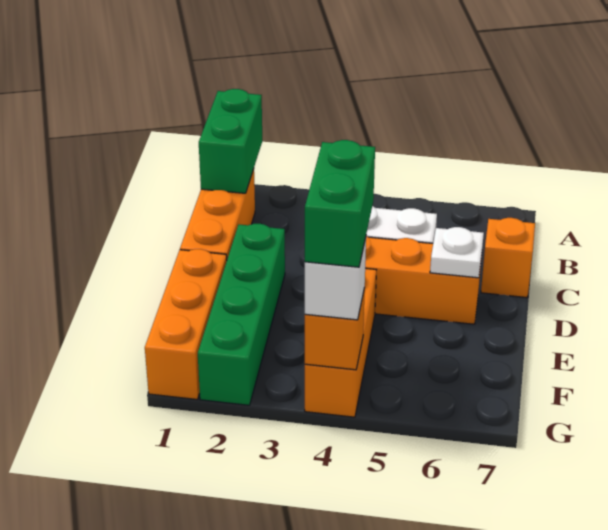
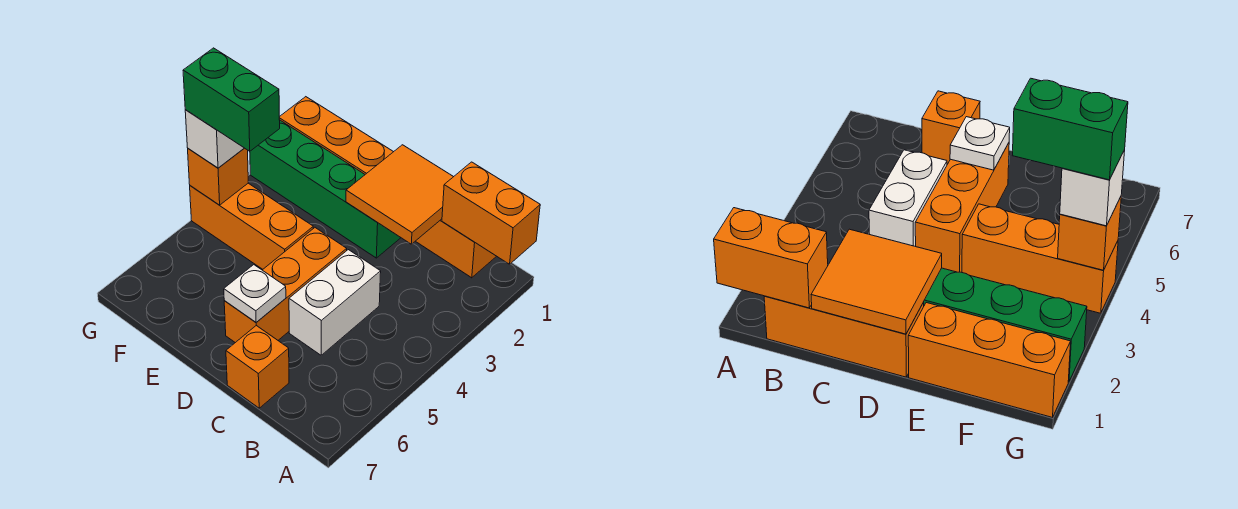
green brick A1:B1 level 2 -> orange brick A1:B1 level 2
none -> orange tile C1:D2 level 2

